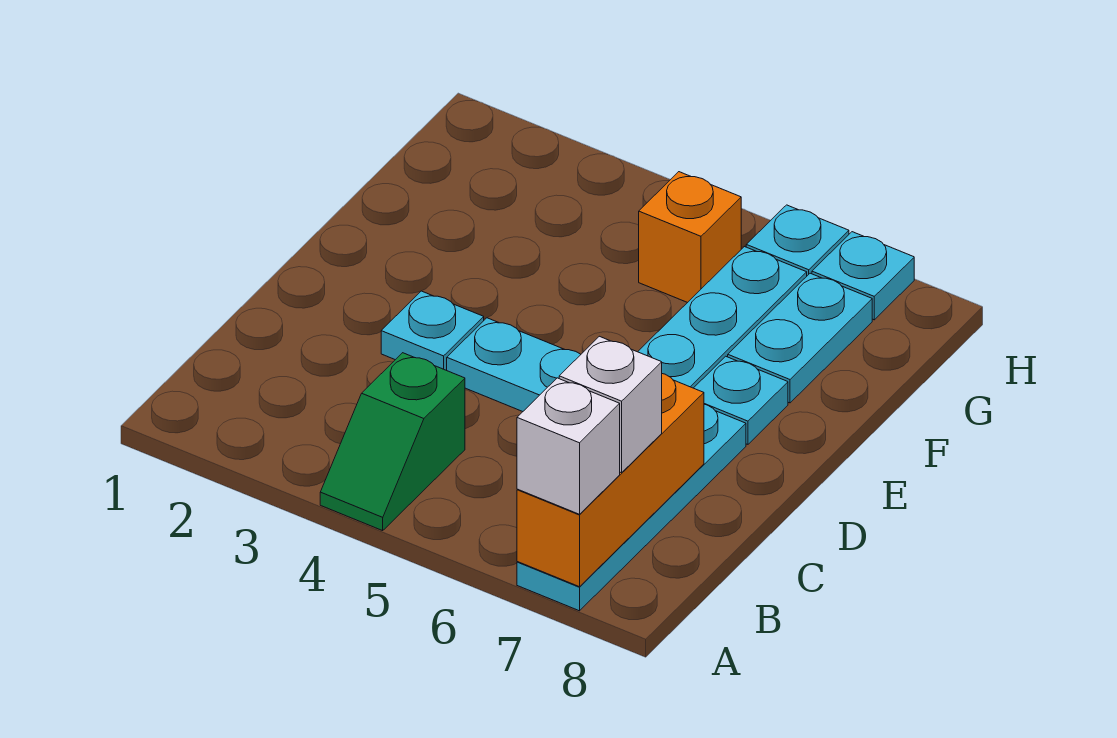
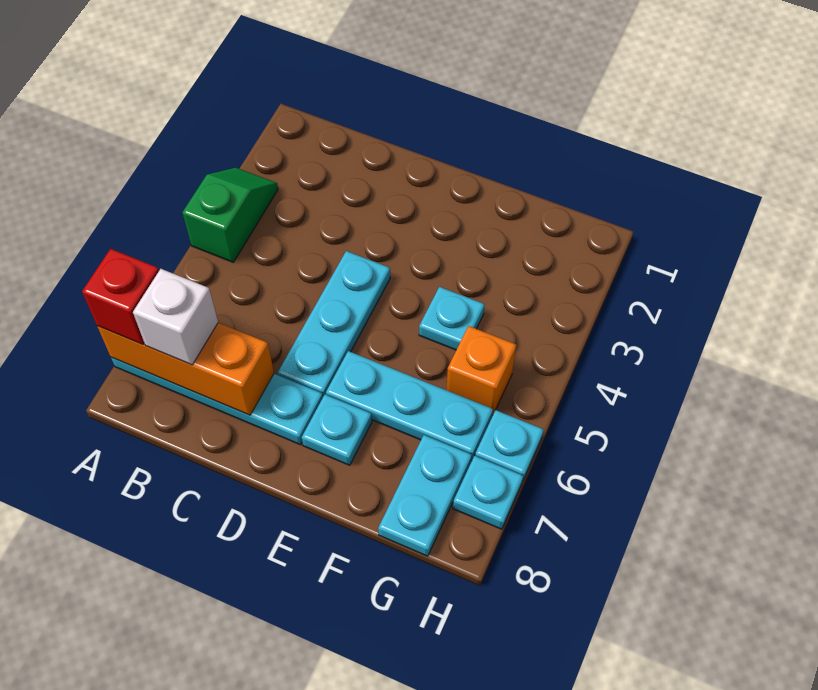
green slope A4:B4 level 1 top B -> green slope A3:A4 level 1 top 4
white brick A7 level 3 -> red brick A7 level 3
cyan plate D3 level 1 -> cyan plate F4 level 1
cyan plate F7:G7 level 1 -> cyan plate G7:G8 level 1

